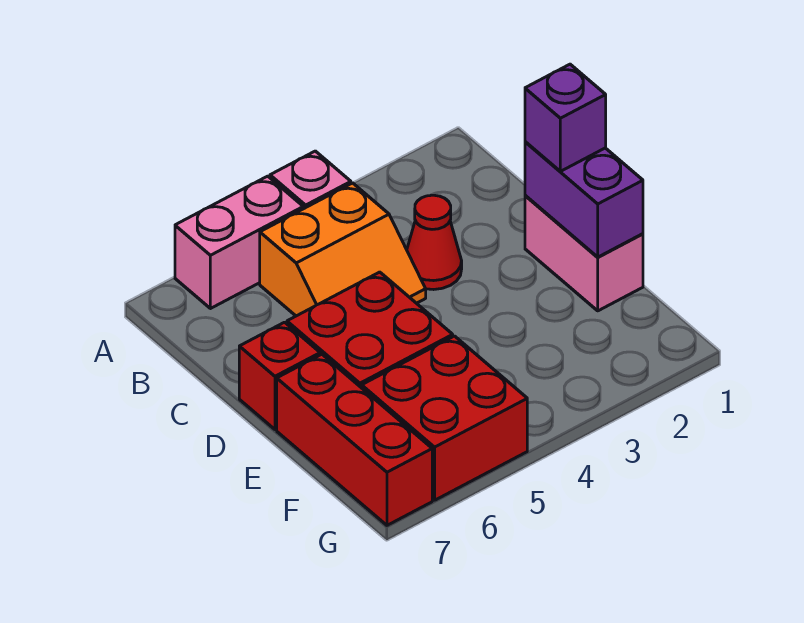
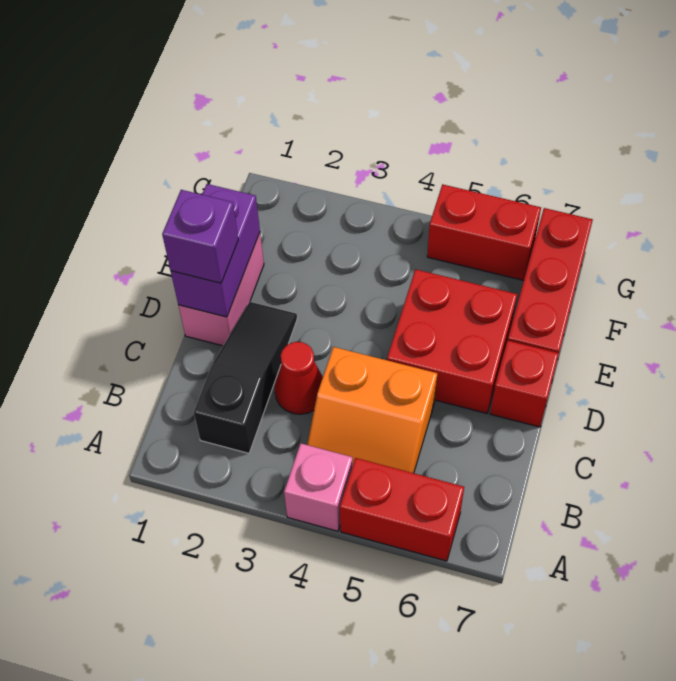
pink brick A5:A6 level 1 -> red brick A5:A6 level 1
none -> black slope B2:D2 level 1 top B
orange slope B4:C5 level 1 top B -> orange slope B4:C5 level 1 top C
red brick F5:G6 level 1 -> red brick G5:G6 level 1

